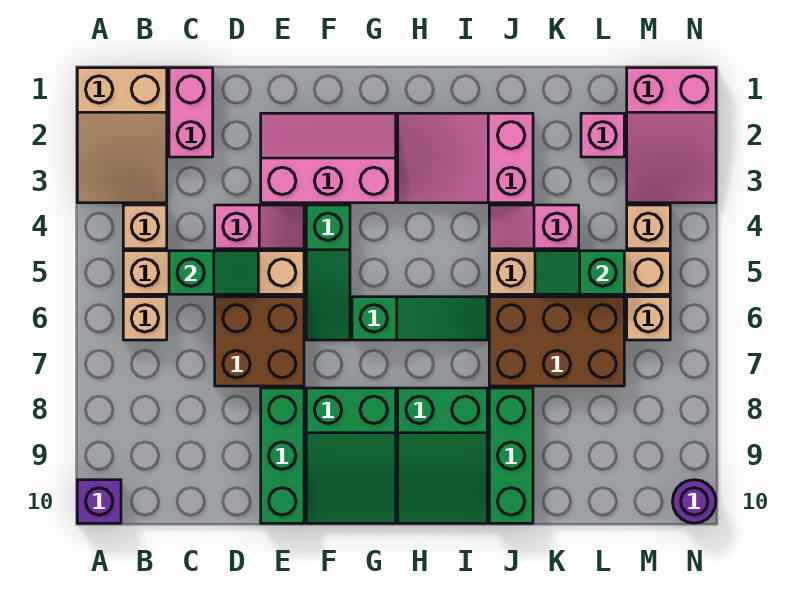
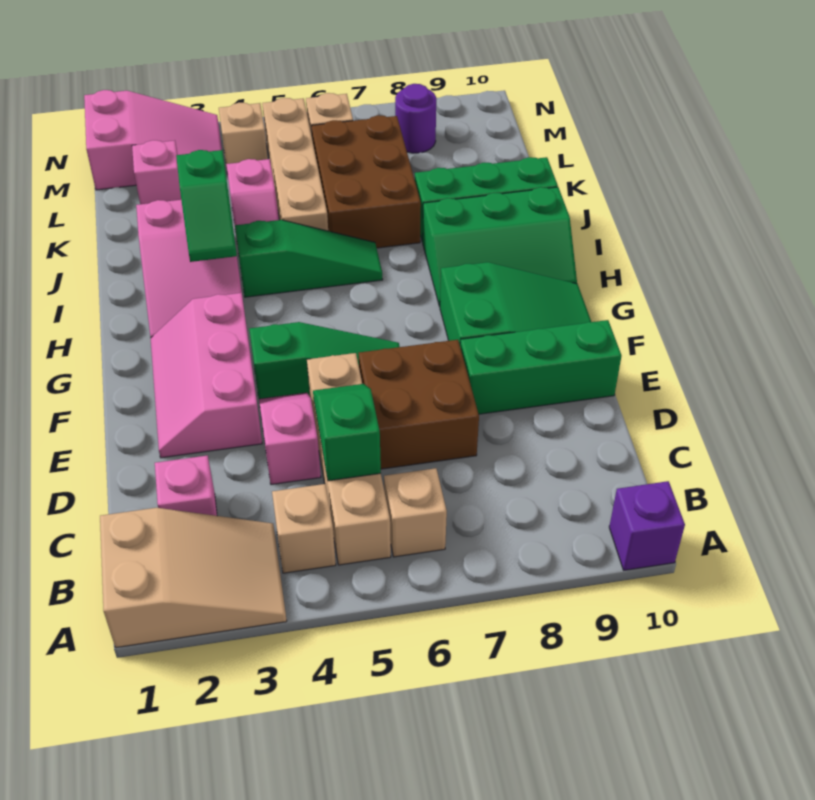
pink brick C1:C2 level 1 -> pink brick C2 level 1
green slope G6:I6 level 1 top G -> green slope I4:I6 level 1 top 4
green slope H8:I10 level 1 top 8 -> green slope H8:I10 level 1 top I
green slope K5:L5 level 2 top L -> green slope I3:J3 level 2 top J
purple round brick N10 level 1 -> purple round brick M8 level 1

